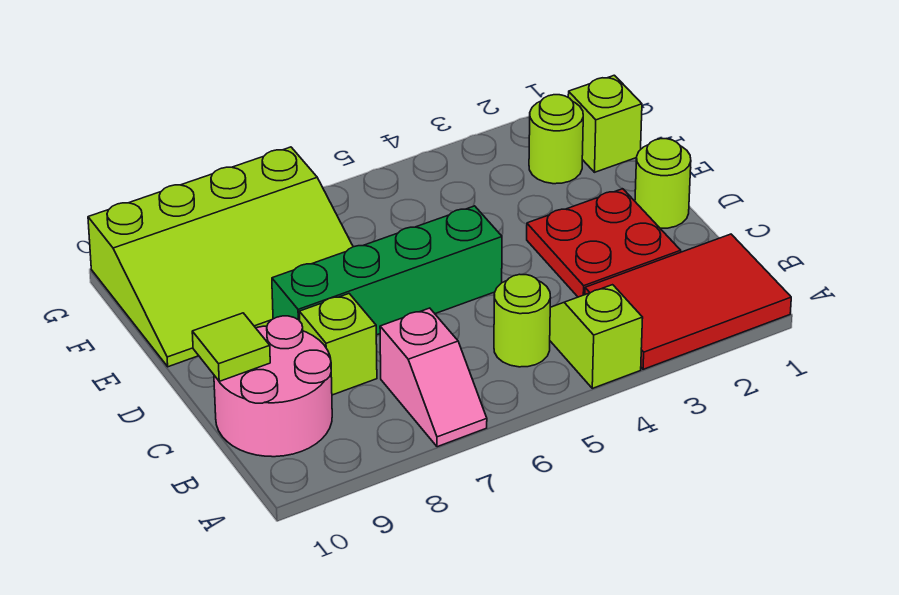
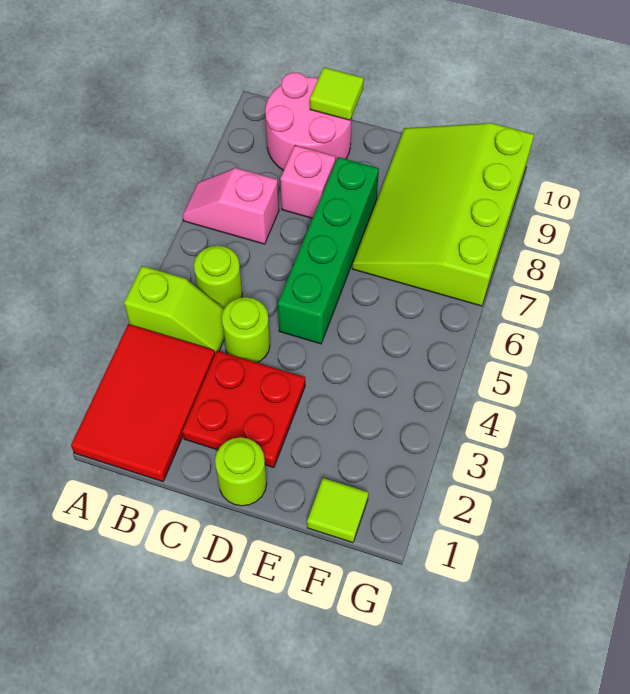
lime brick C8 level 1 -> pink brick C8 level 1
lime brick F1 level 1 -> lime tile F1 level 1
lime round brick F2 level 1 -> lime round brick C4 level 1

